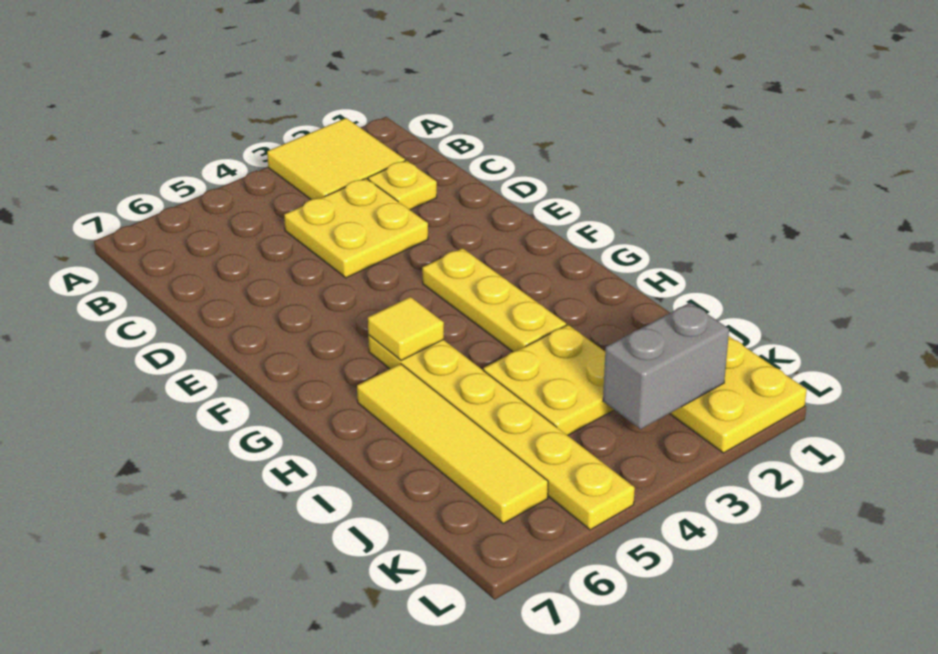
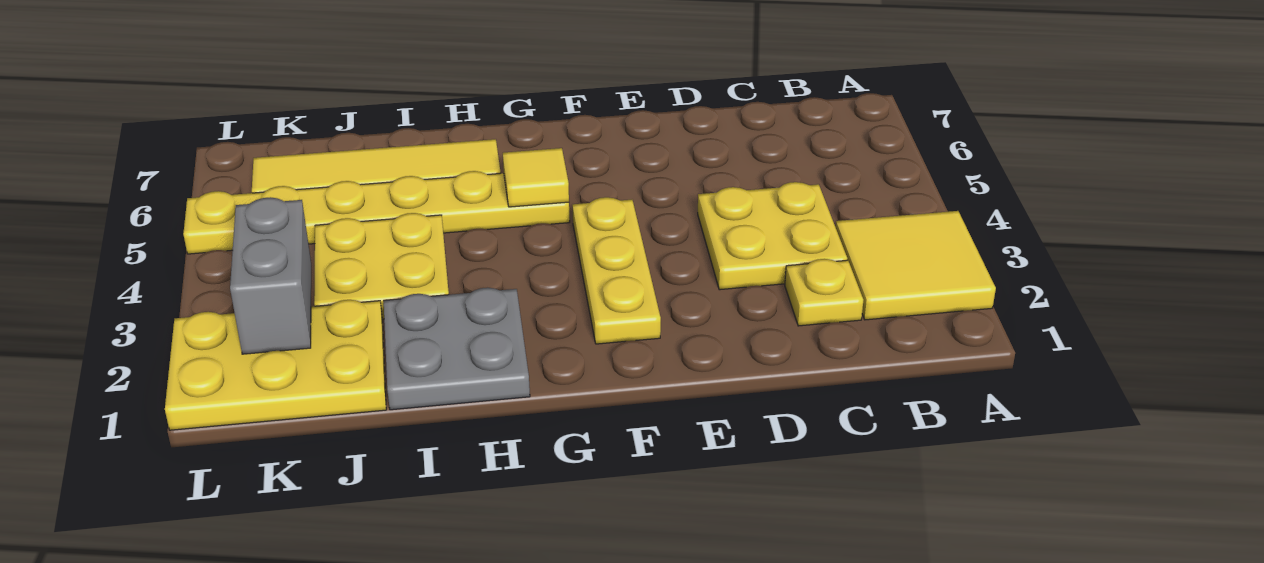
yellow plate F3:H3 level 1 -> yellow plate F2:F4 level 1
none -> grey plate H1:I2 level 1

